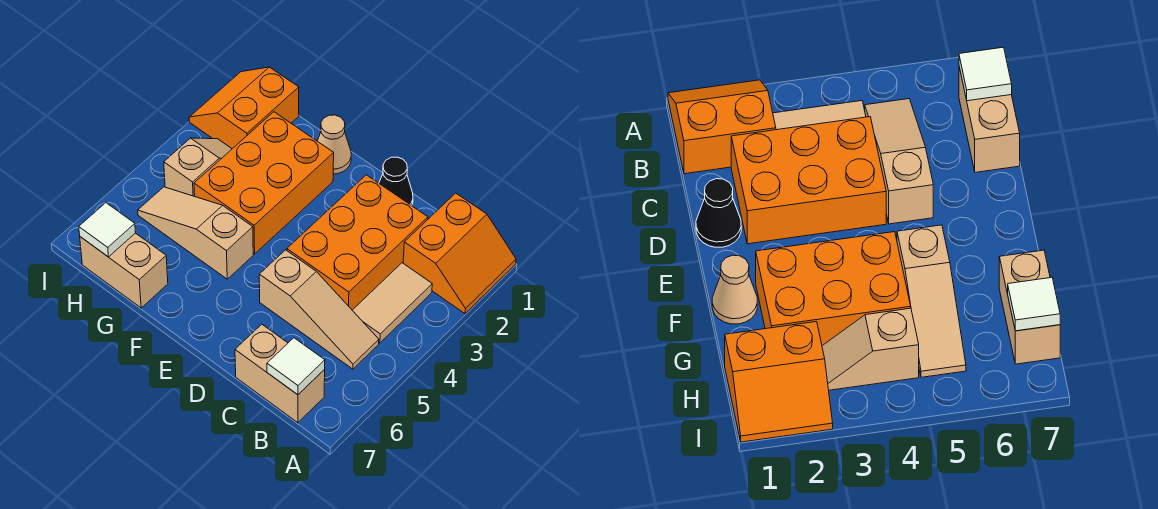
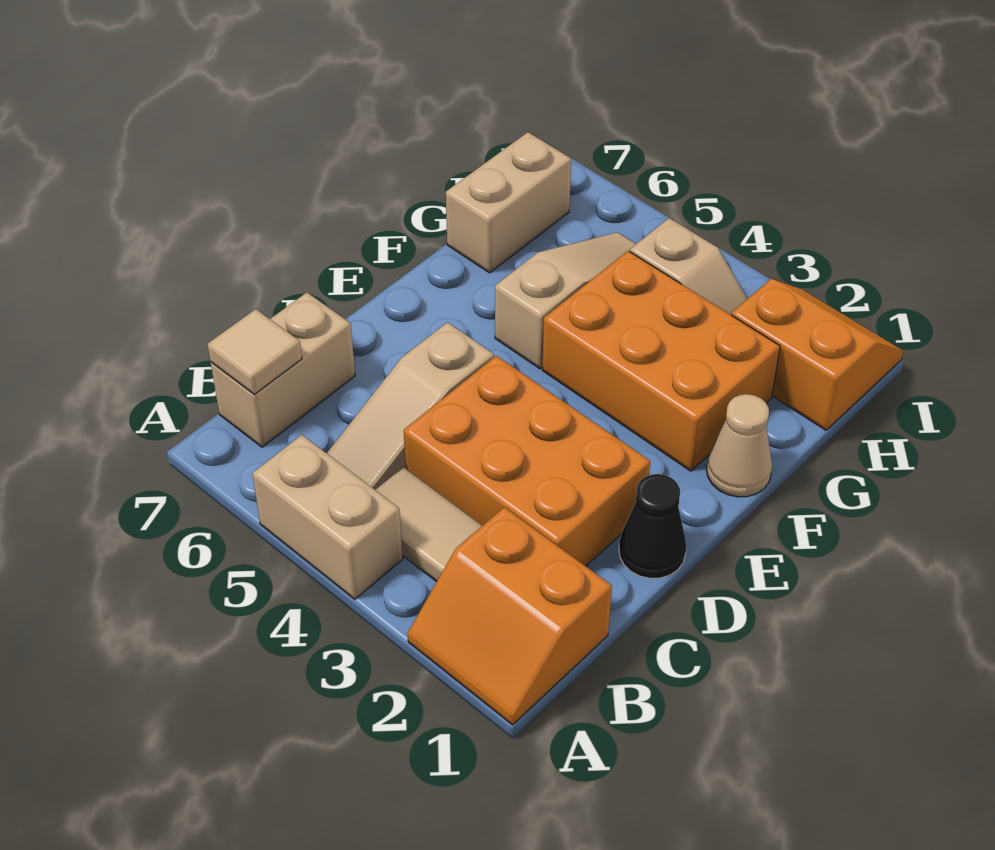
none -> tan brick A4:A5 level 1
white tile B7 level 2 -> tan tile B7 level 2
white tile H7 level 2 -> none

